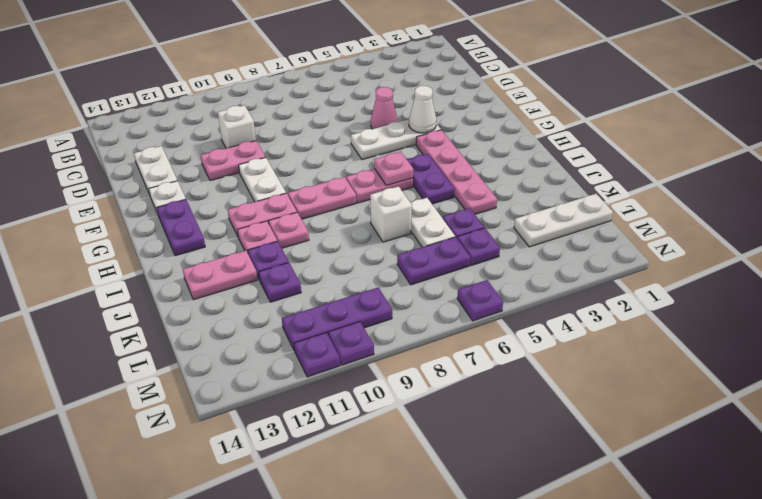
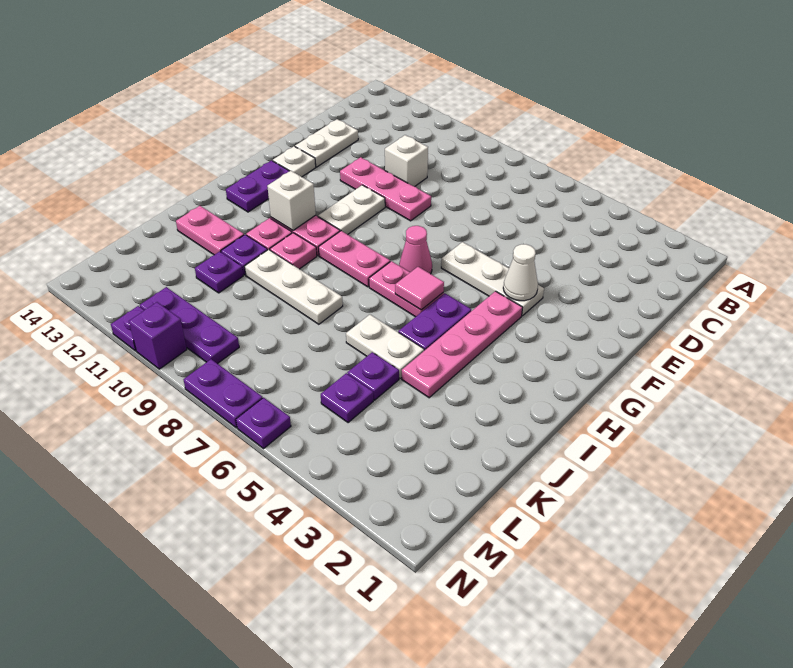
pink cone E5 level 1 -> pink cone G7 level 1
pink plate E10:E11 level 1 -> pink plate E9:E11 level 1
pink plate H6 level 2 -> pink tile H6 level 2
white plate J6:K6 level 1 -> white plate J5:J6 level 1
white brick J7 level 1 -> white brick H11 level 2
white plate L1:L3 level 1 -> white plate J8:J10 level 1
purple plate L6:L7 level 1 -> purple plate N7:N8 level 1
purple plate N10 level 1 -> purple brick N10 level 1

